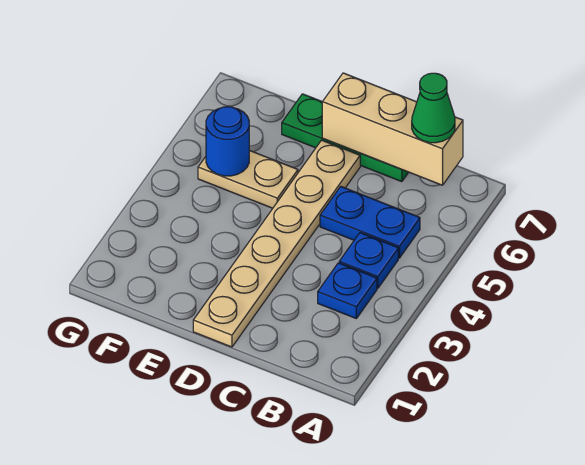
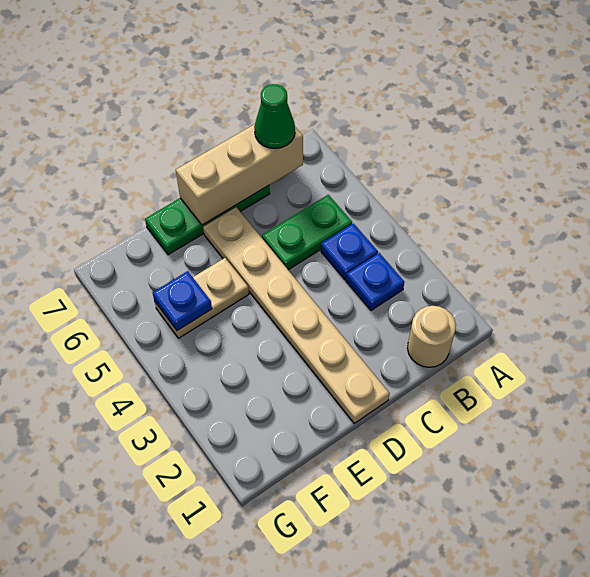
none -> tan round brick B1 level 1
blue plate B5:C5 level 1 -> green plate B5:C5 level 1
blue round brick F5 level 2 -> blue plate F5 level 2

